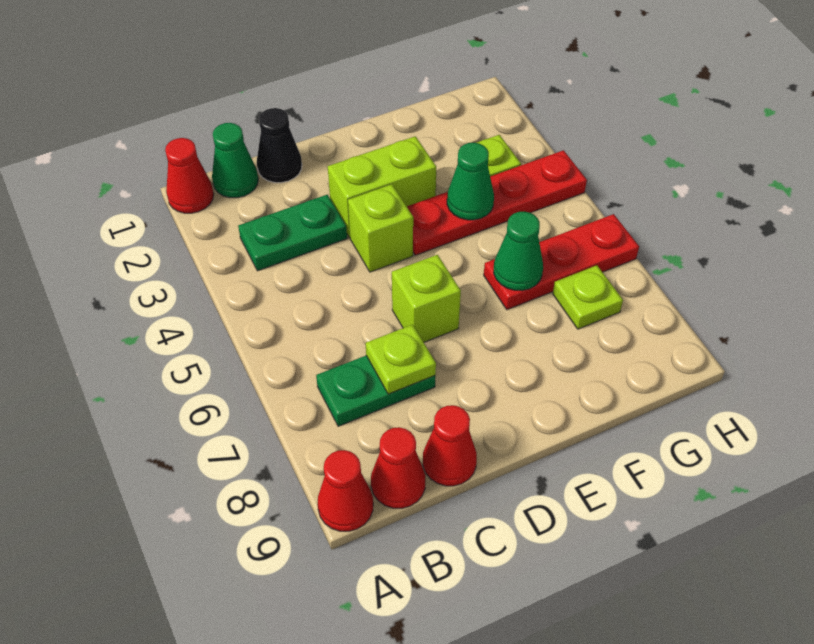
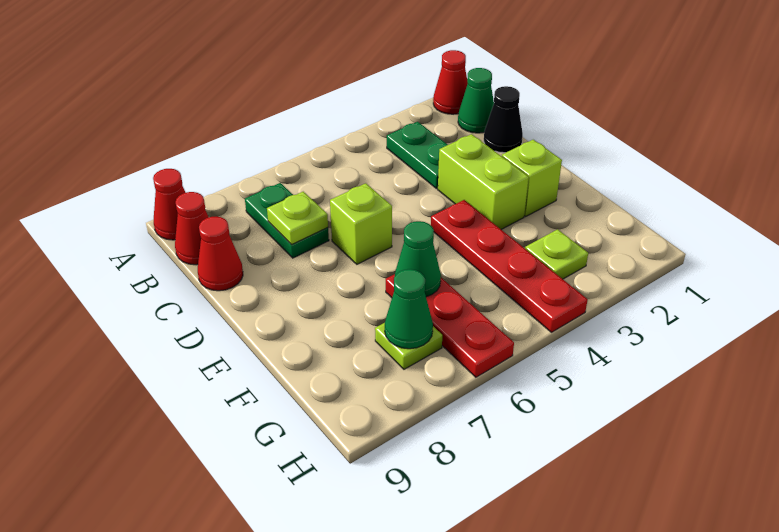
lime brick D4 level 1 -> lime brick E2 level 1
green cone F4 level 2 -> green cone G7 level 2

